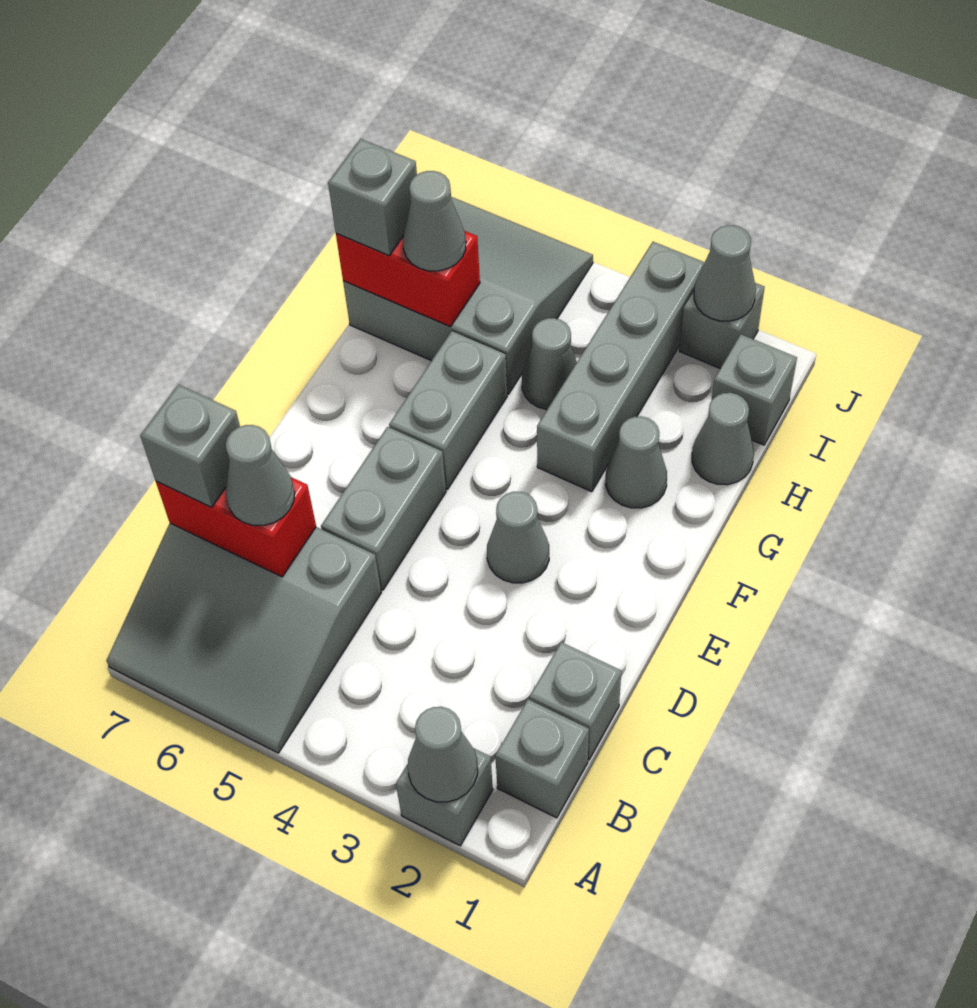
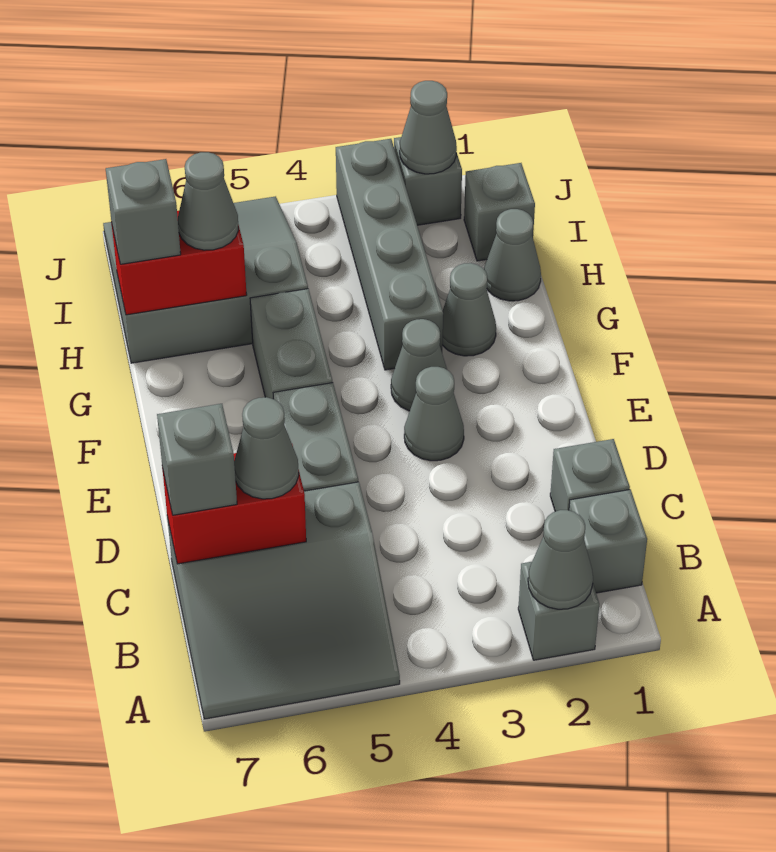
grey cone H4 level 1 -> grey cone F3 level 1

